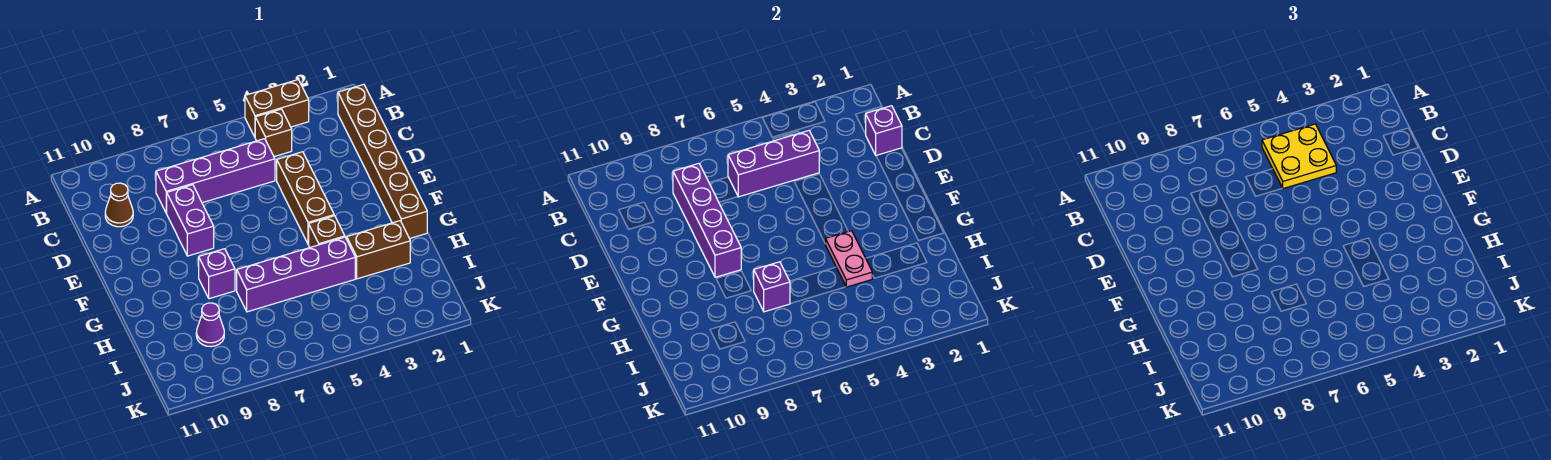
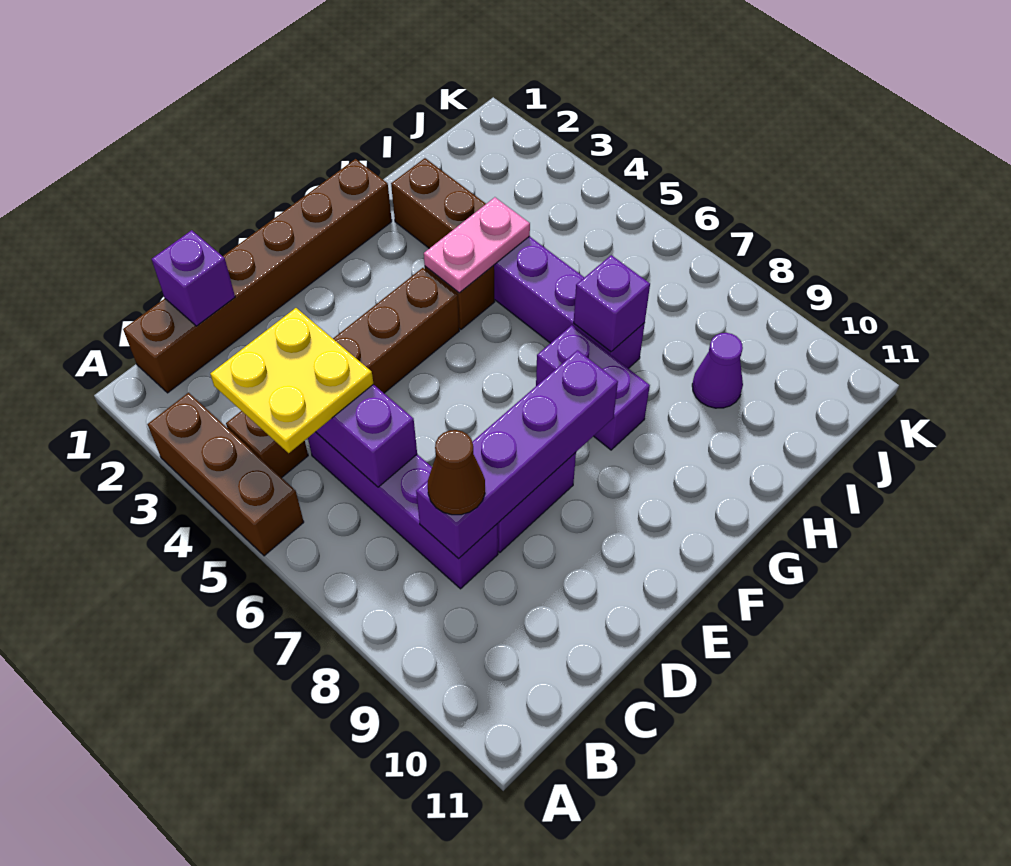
brown brick A3:A4 level 1 -> brown brick A3:A5 level 1
brown cone C10 level 1 -> brown cone C8 level 3
purple brick G8 level 1 -> purple brick G7:G8 level 1

